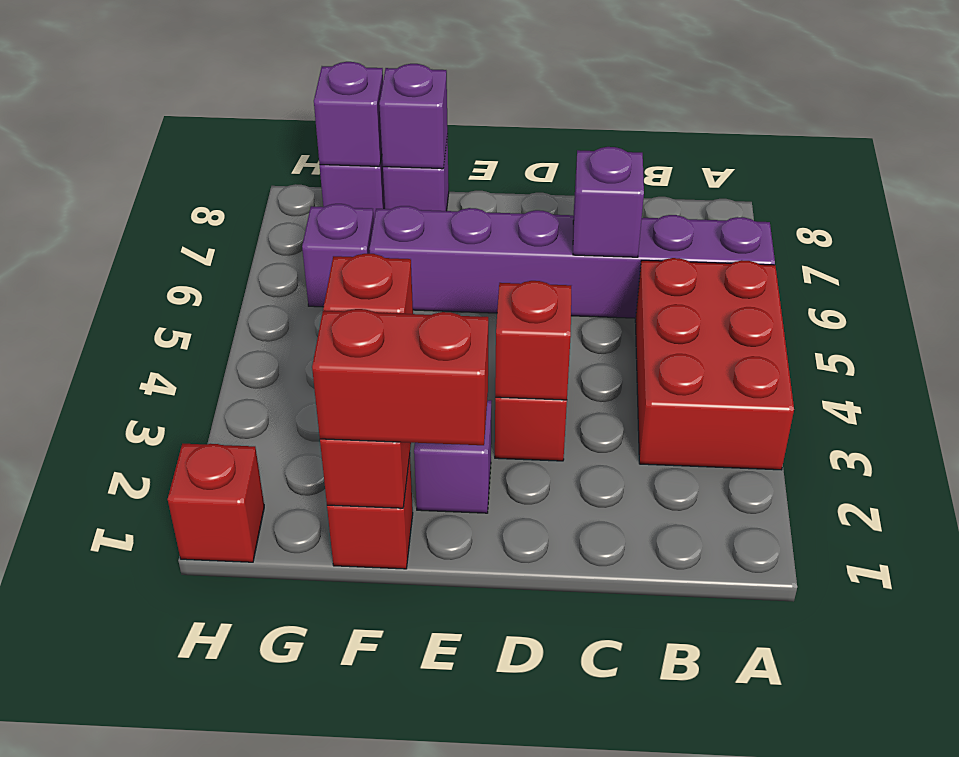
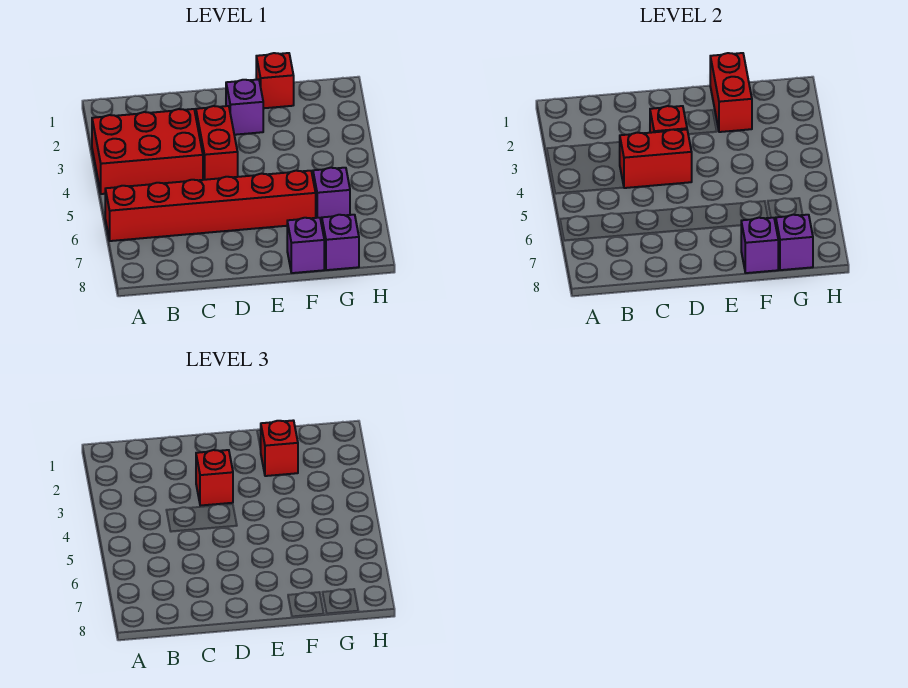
red brick A3:B5 level 1 -> red brick A3:C4 level 1
purple brick A6:F6 level 1 -> red brick A6:F6 level 1
purple brick C6 level 2 -> none
red brick E1:F1 level 3 -> red brick C4:D4 level 2
red brick H1 level 1 -> red brick D3 level 3

